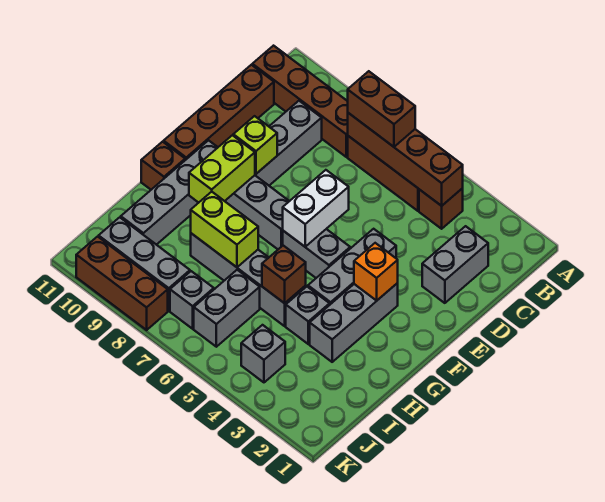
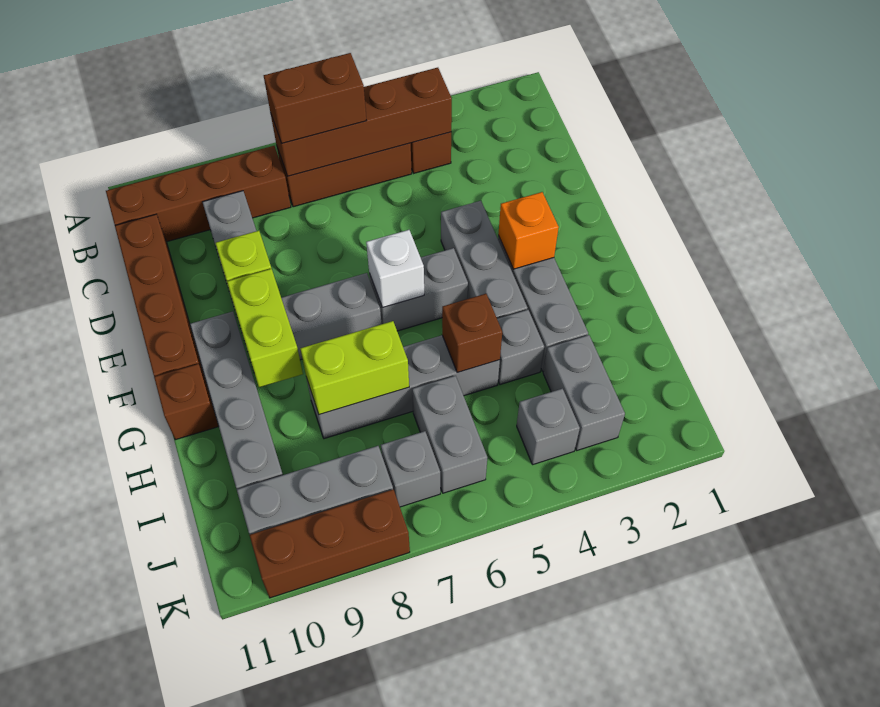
grey brick C2:D2 level 1 -> grey brick I3:J3 level 1
white brick E6:F6 level 2 -> white brick F6 level 2

